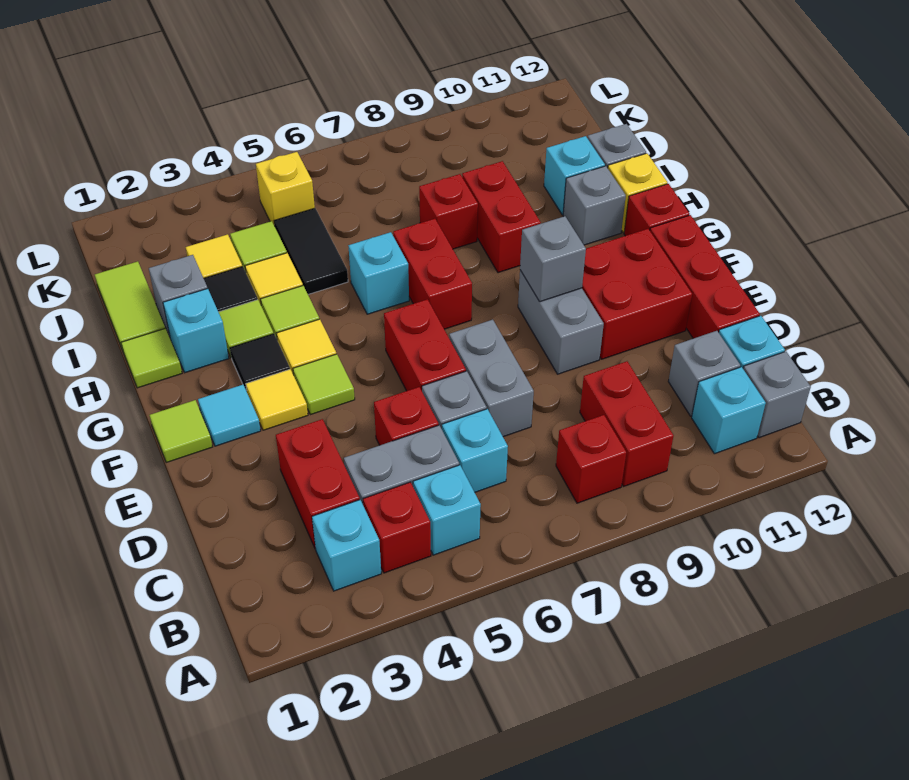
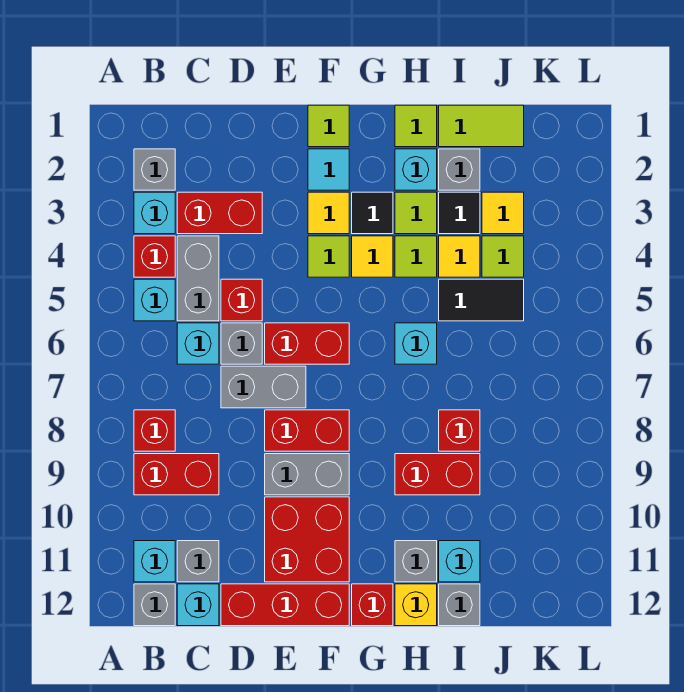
grey brick F9 level 2 -> grey brick B2 level 1
red brick G7:H7 level 1 -> red brick E8:F8 level 1
yellow brick K5 level 1 -> none

